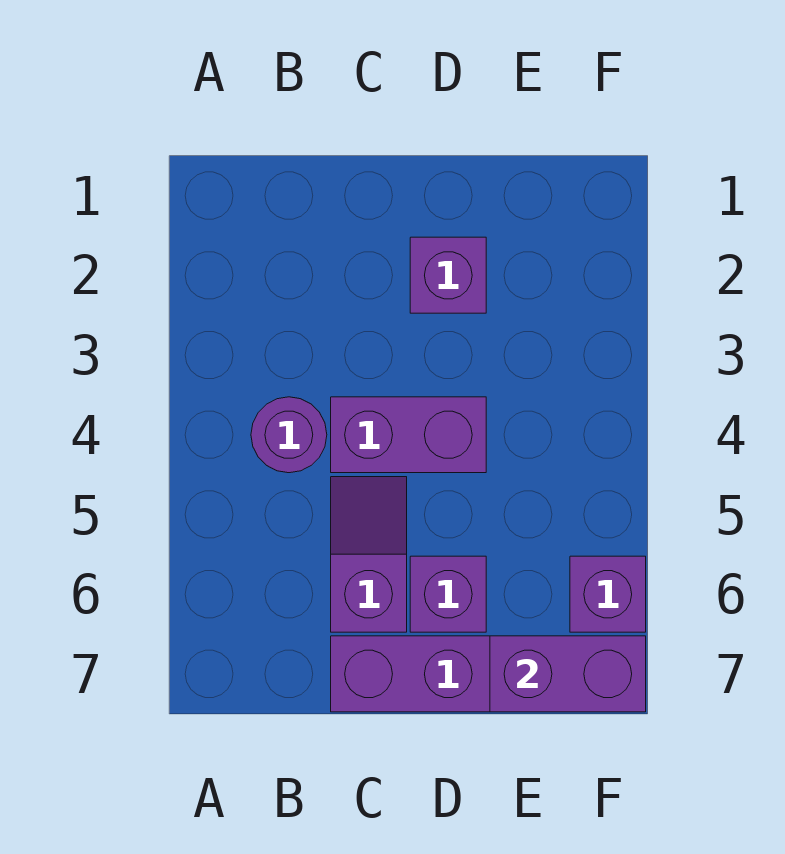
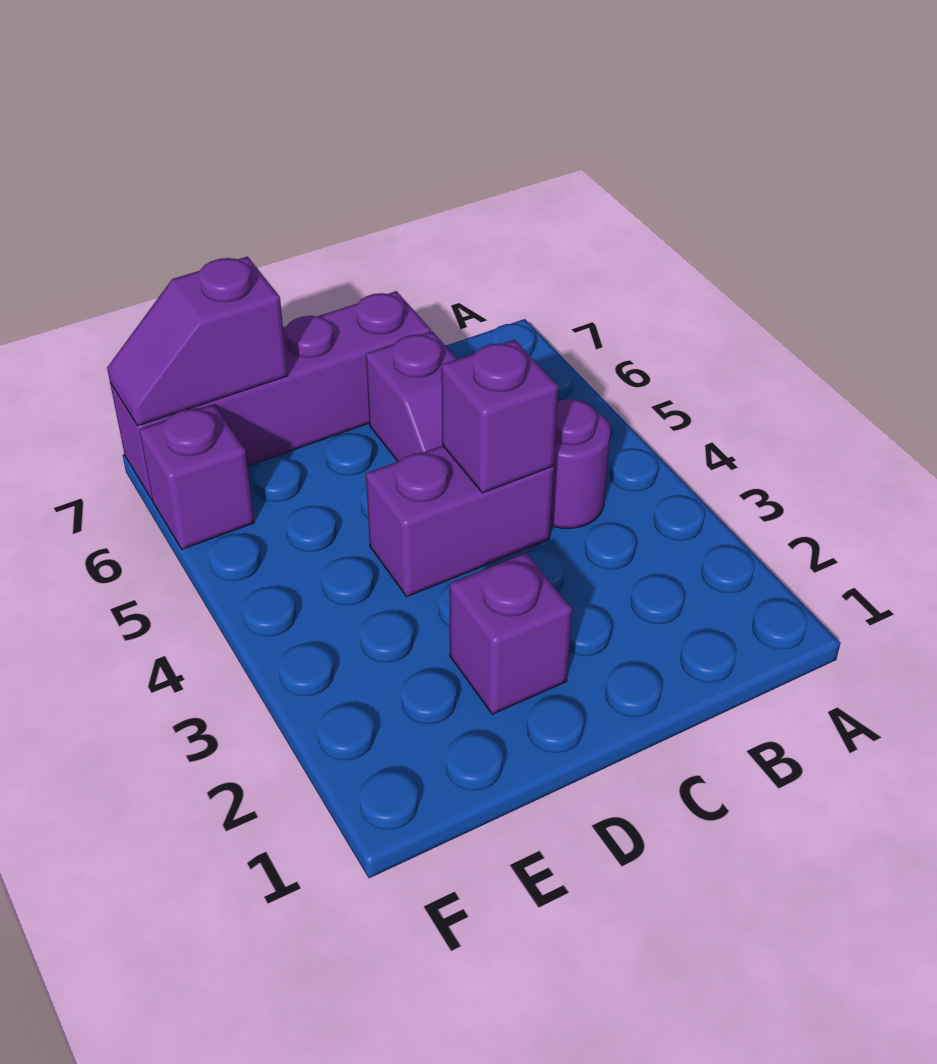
purple brick D6 level 1 -> purple brick C4 level 2
purple brick E7:F7 level 2 -> purple slope E7:F7 level 2 top E

